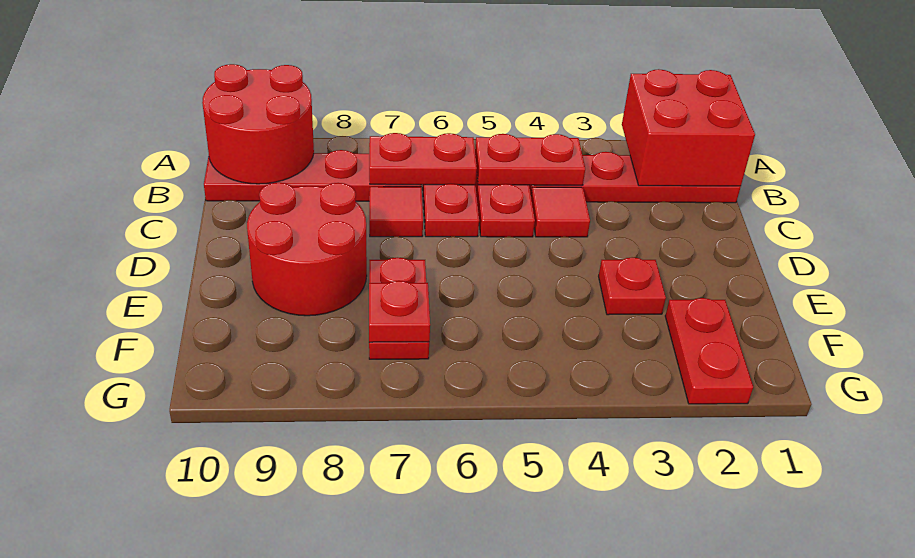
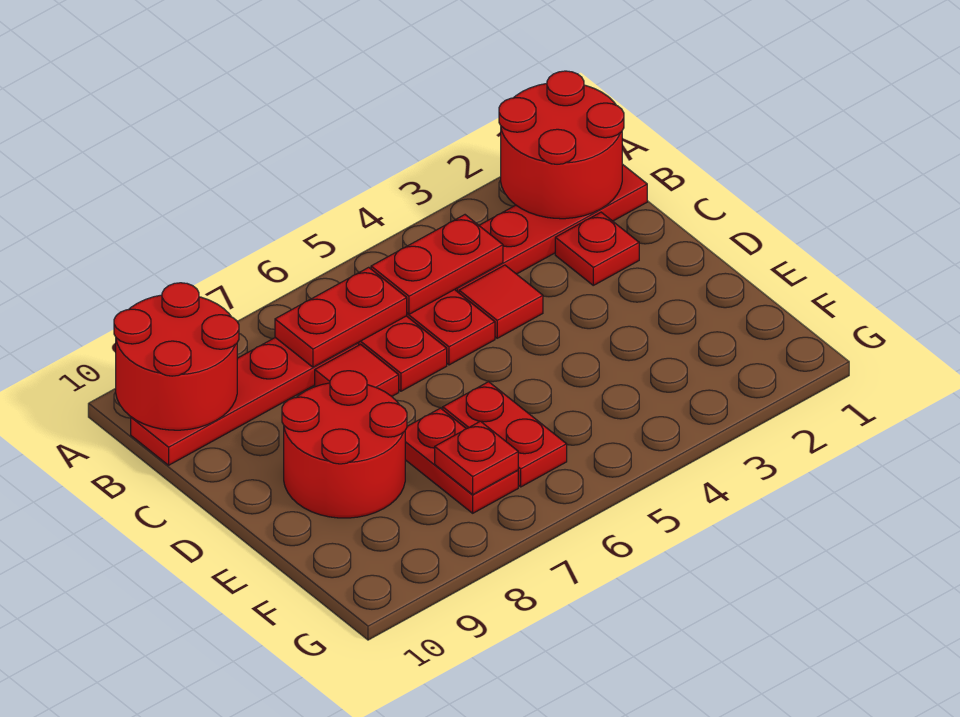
red brick A1:B2 level 2 -> red round brick A1:B2 level 2
red plate E3 level 1 -> red plate C2 level 1
red plate F2:G2 level 1 -> red plate E6:F6 level 1

